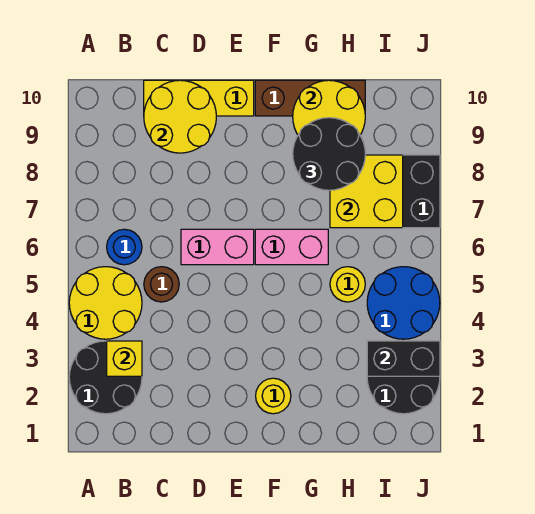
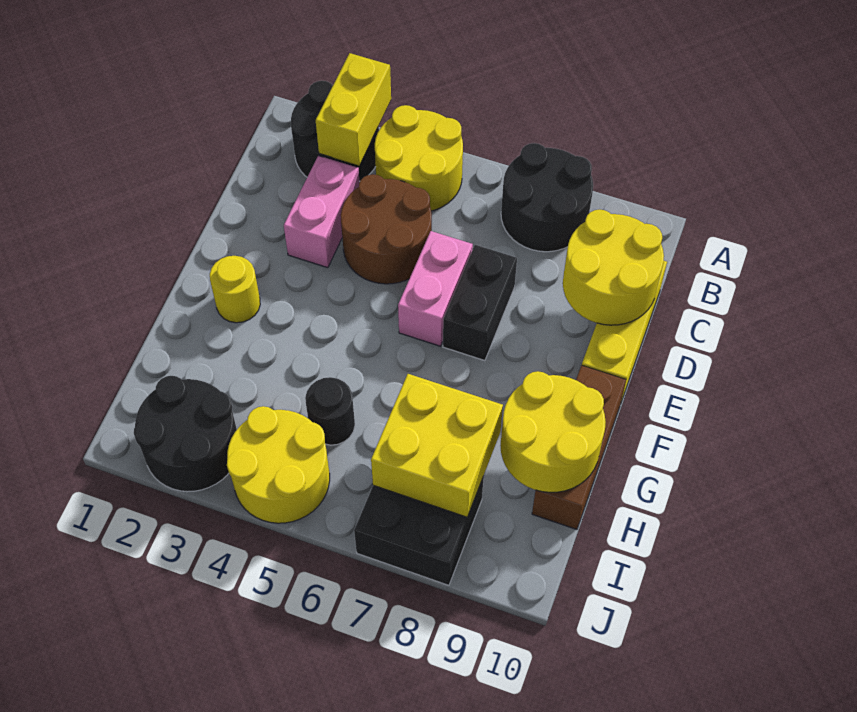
yellow brick B3 level 2 -> yellow brick A3:B3 level 2
blue round brick B6 level 1 -> none
brown round brick C5 level 1 -> brown round brick C4:D5 level 1
pink brick F6:G6 level 1 -> pink brick C3:D3 level 1
black round brick G8:H9 level 3 -> black round brick A7:B8 level 1
yellow round brick H5 level 1 -> black round brick H5 level 1
black brick I3:J3 level 2 -> black brick D7:E7 level 1
blue round brick I4:J5 level 1 -> yellow round brick I4:J5 level 1

